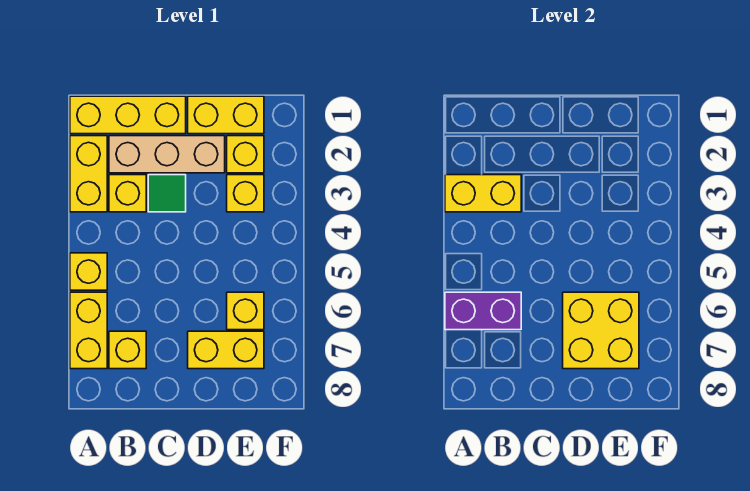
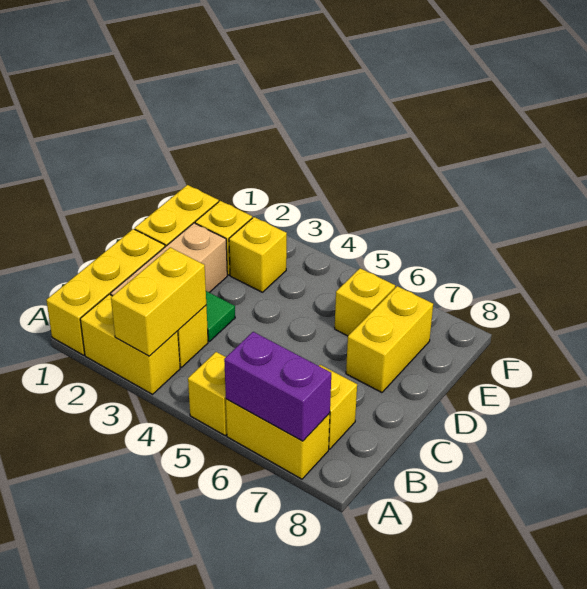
purple brick A6:B6 level 2 -> purple brick A6:A7 level 2
yellow brick D6:E7 level 2 -> none

